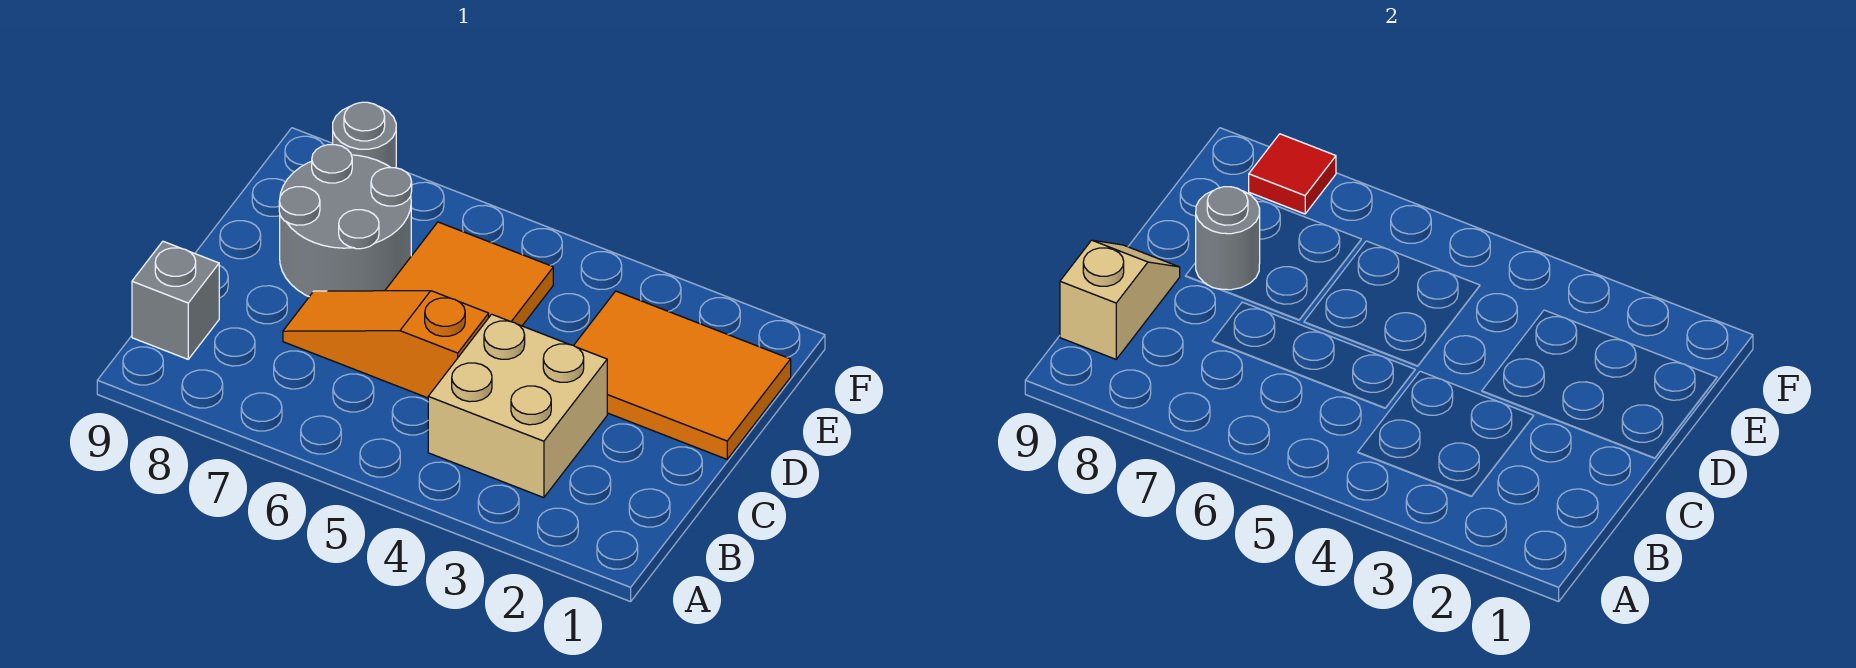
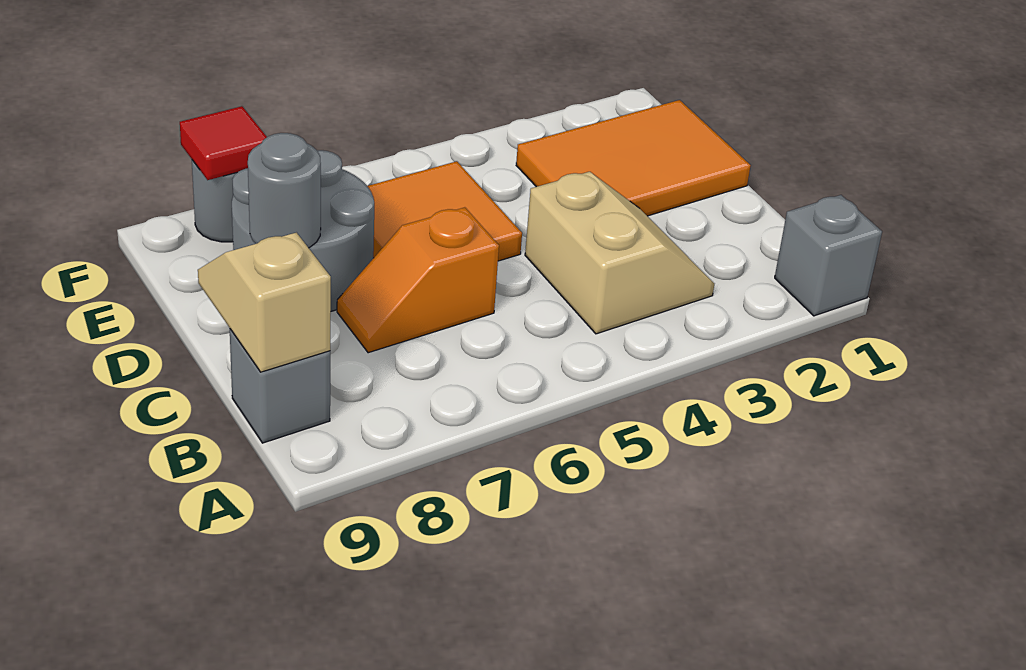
none -> grey brick A1 level 1
tan brick B3:C4 level 1 -> tan slope B3:C4 level 1 top 4
orange slope C5:C7 level 1 top 5 -> orange slope C6:C7 level 1 top 6

